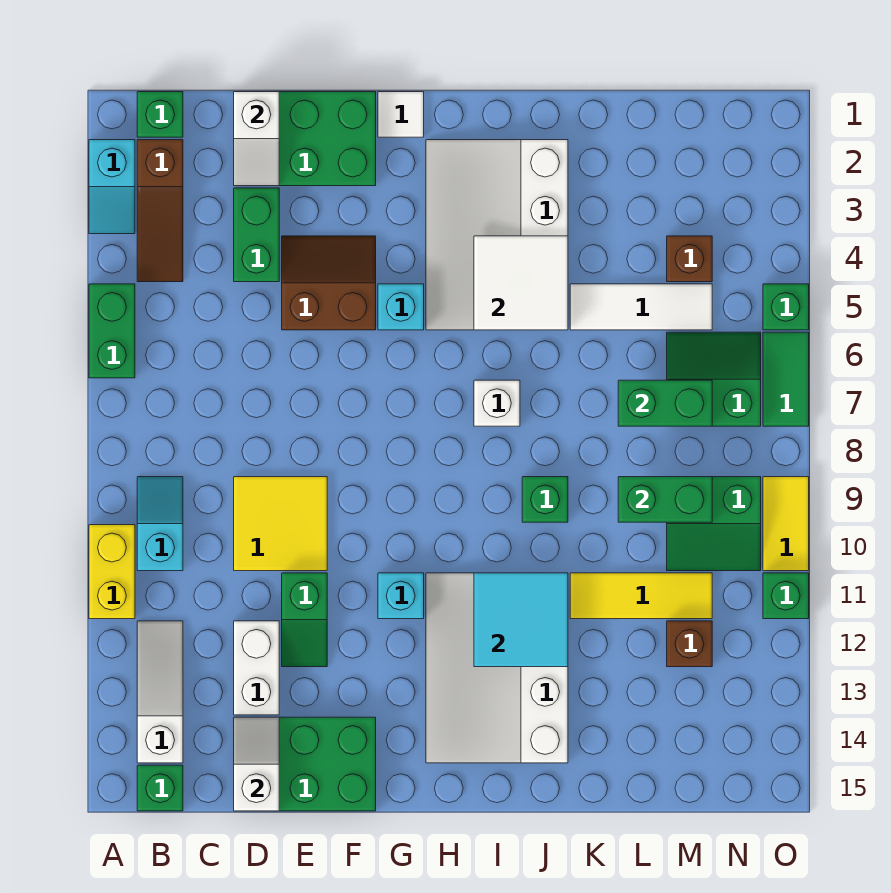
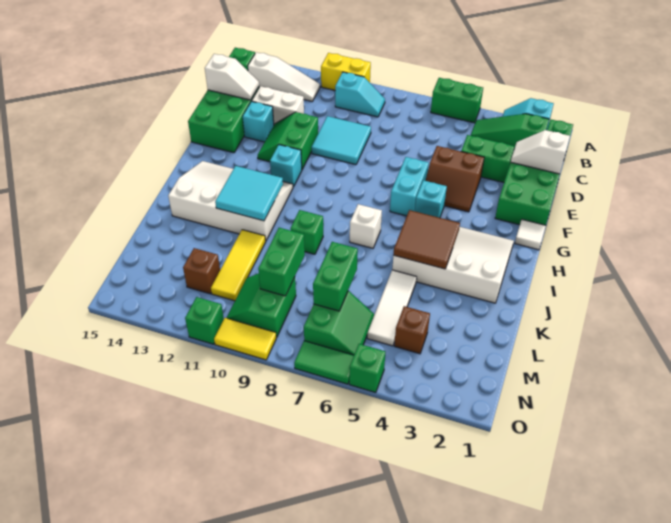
brown slope B2:B4 level 1 top 2 -> green slope B2:B4 level 1 top 2
yellow tile D9:E10 level 1 -> cyan tile D9:E10 level 1
brown slope E4:F5 level 1 top 5 -> brown slope E4:F5 level 1 top E
green slope E11:E12 level 1 top 11 -> green slope E11:F12 level 1 top 11
none -> cyan brick E13 level 1
none -> cyan brick F6:G6 level 1
white tile I4:J5 level 2 -> brown tile I4:J5 level 2

